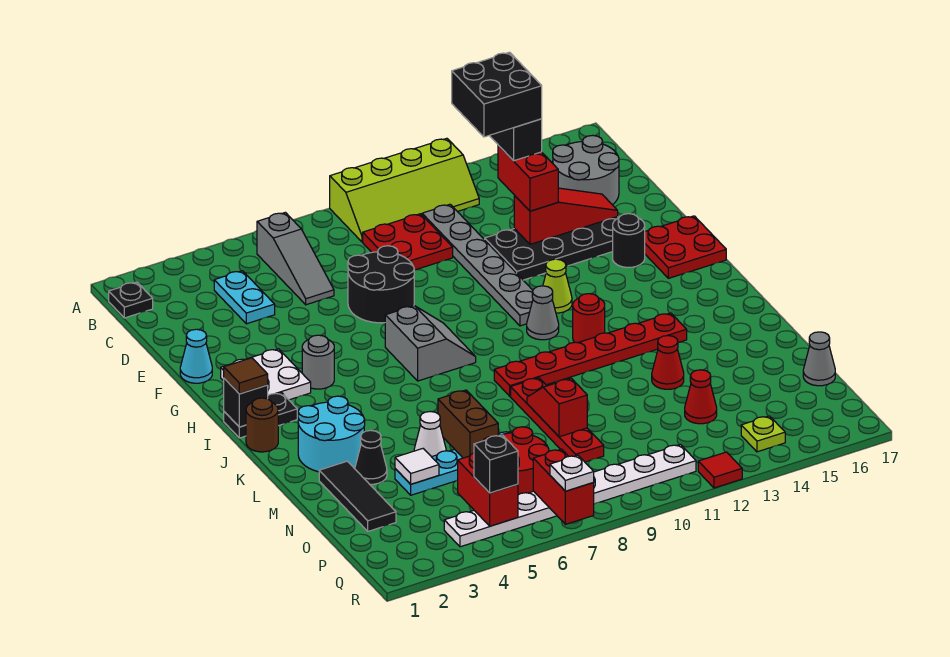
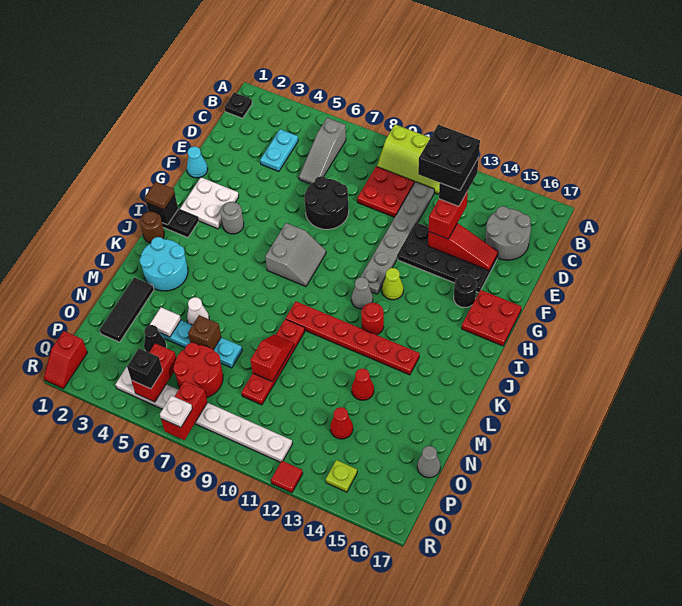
black cone M3 level 1 -> black cone O4 level 1
brown brick M6:N6 level 2 -> brown brick N6 level 2
none -> red slope Q1:R1 level 1 top Q

